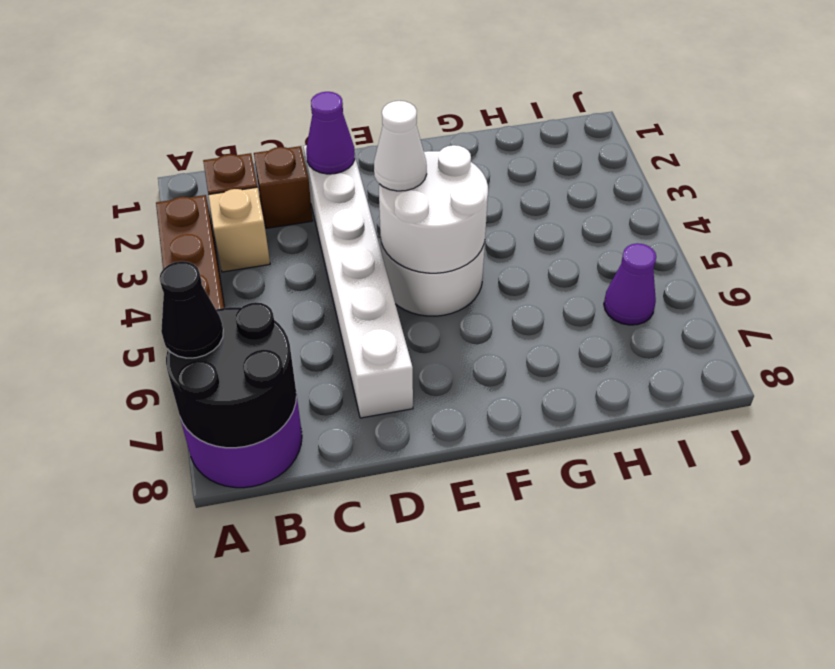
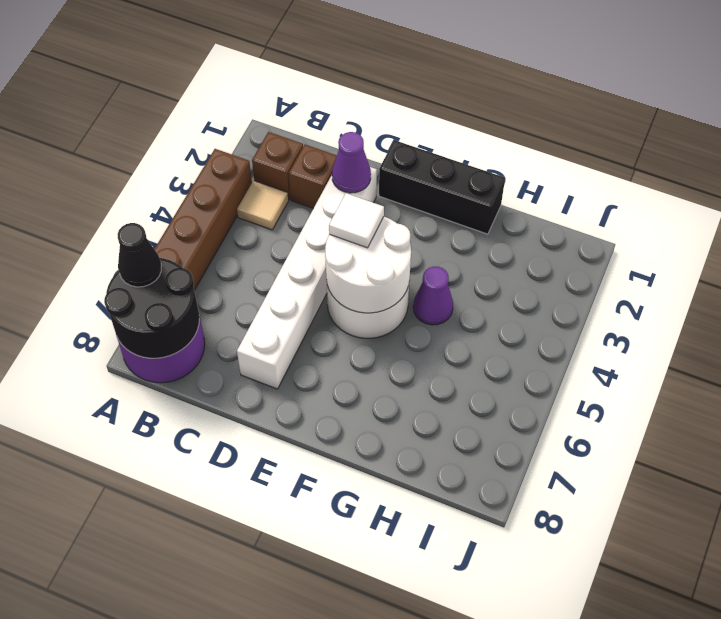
tan brick B3 level 1 -> tan tile B3 level 1
none -> black brick E1:G1 level 1
white cone E4 level 3 -> white tile E4 level 3
purple cone I6 level 1 -> purple cone G4 level 1

